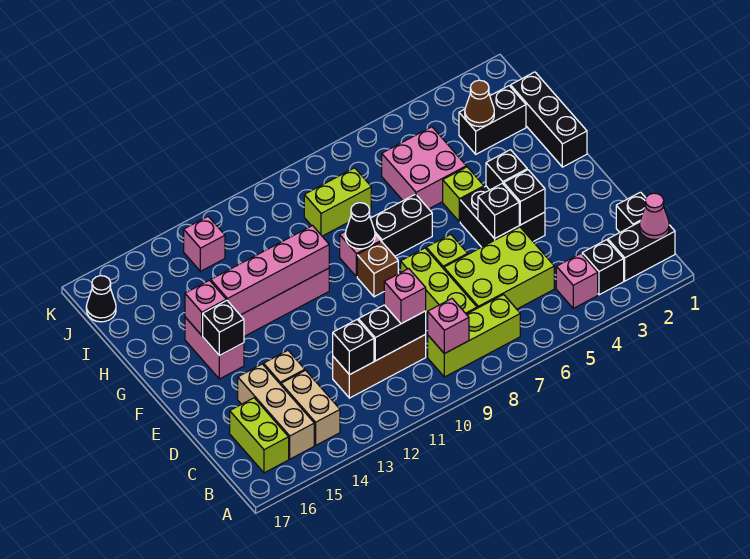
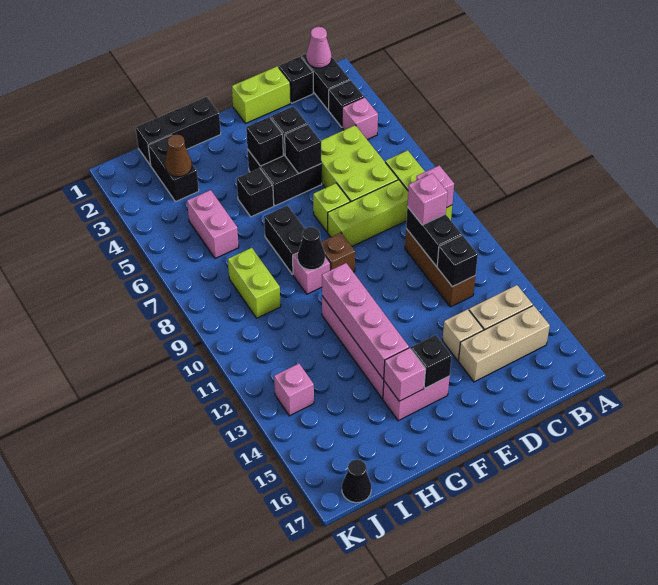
lime brick B16:C16 level 1 -> lime brick D1:E1 level 1
lime brick G5 level 1 -> black brick G5 level 1
pink brick H5:I6 level 1 -> pink brick I5:I6 level 1

